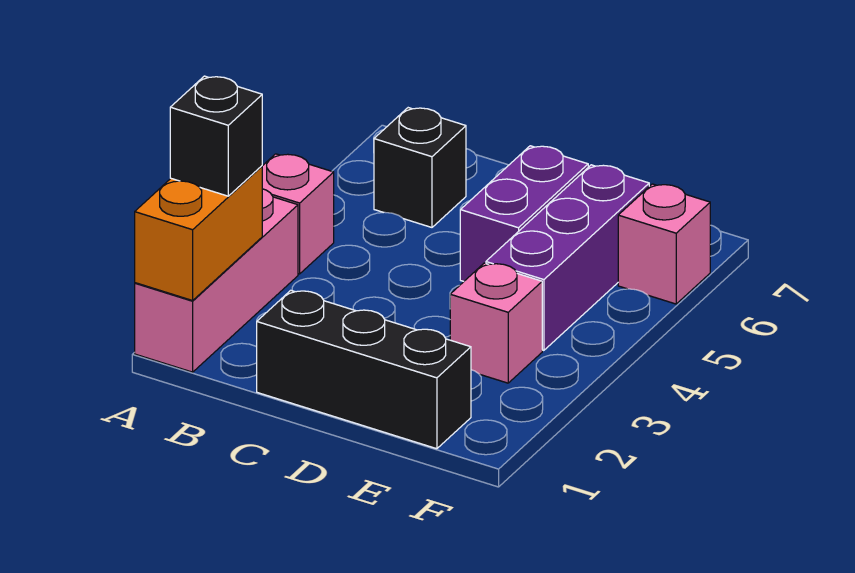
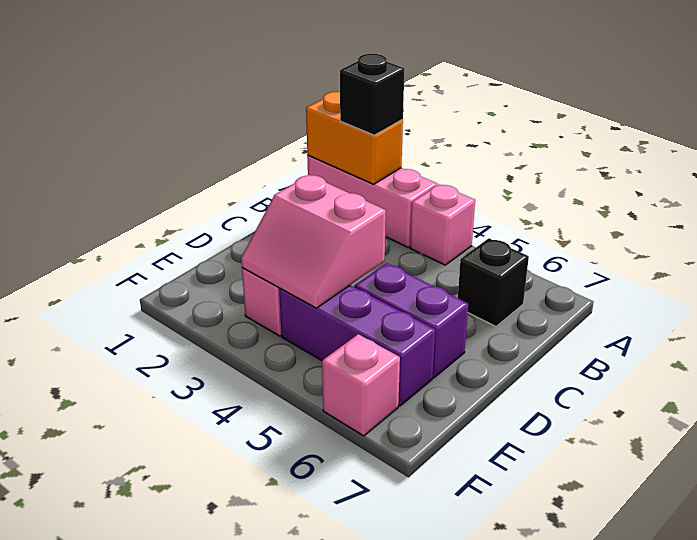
black brick C1:E1 level 1 -> none
none -> pink slope D3:E4 level 2 top D

